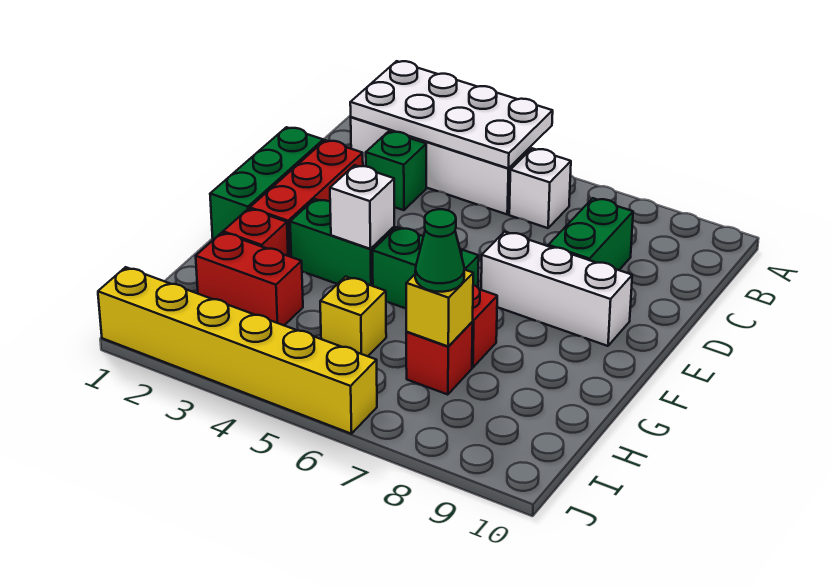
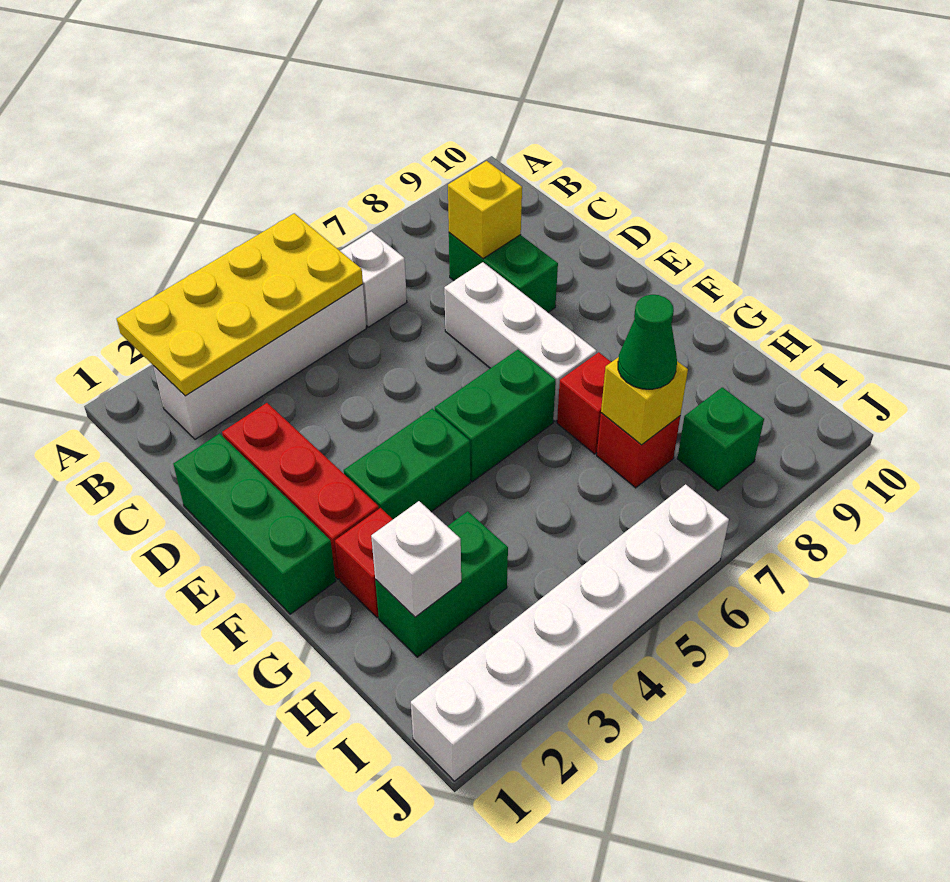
white plate A2:B5 level 2 -> yellow plate A2:B5 level 2
green brick C3 level 1 -> green brick I8 level 1
white brick E7:E9 level 1 -> white brick D7:F7 level 1
white brick F4 level 2 -> white brick H2 level 2
red brick H2:H3 level 1 -> green brick H2:H3 level 1
yellow brick H5 level 1 -> yellow brick C8 level 2
yellow brick J1:J6 level 1 -> white brick J1:J6 level 1

